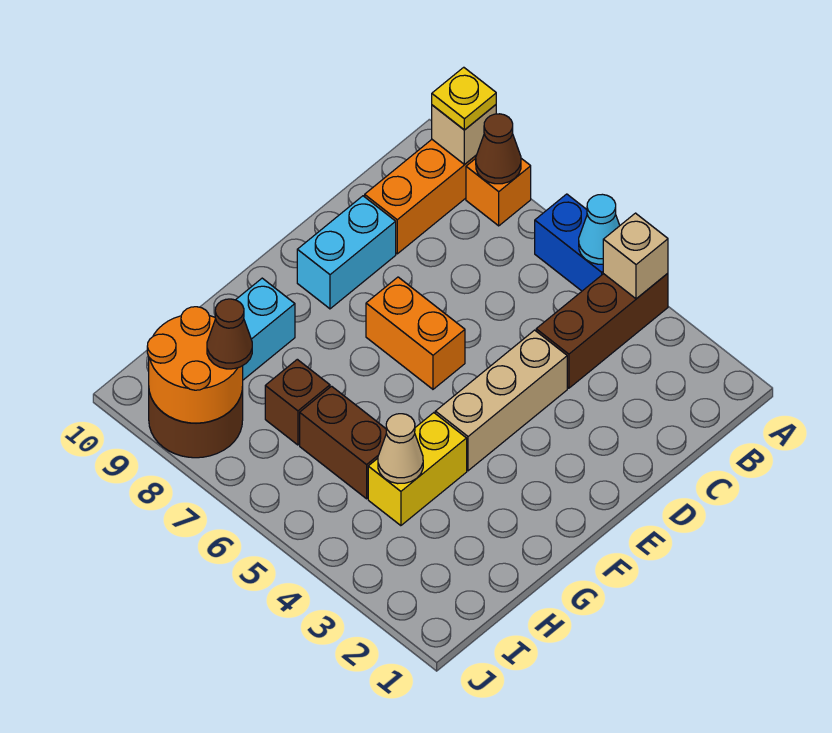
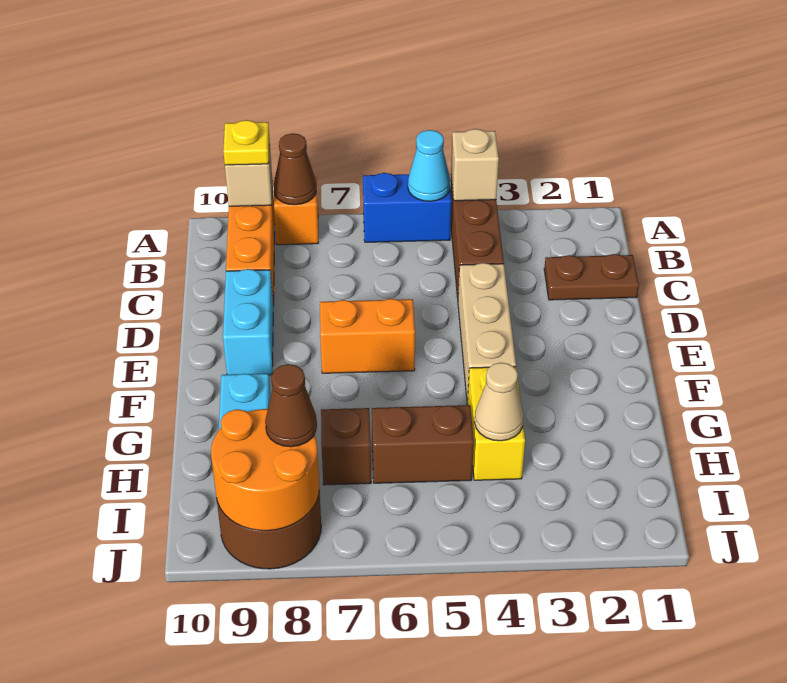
none -> brown plate C1:C2 level 1

